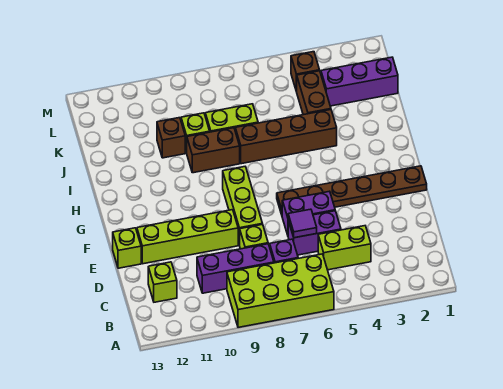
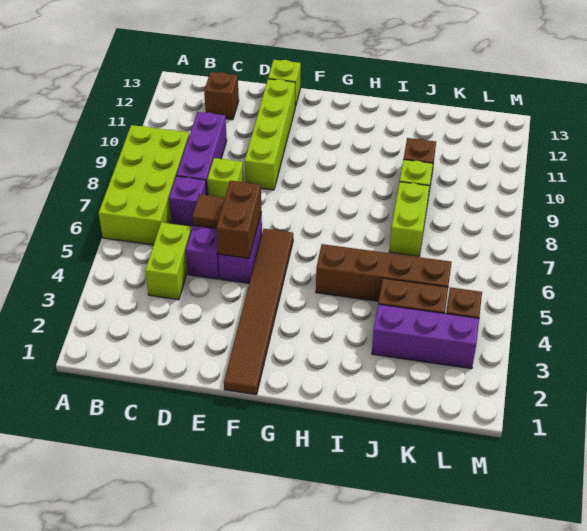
lime brick C12 level 1 -> brown brick C12 level 1
purple tile D6 level 2 -> brown tile D6 level 2
lime brick E8:G8 level 1 -> none
brown plate F1:F6 level 1 -> brown tile F1:F6 level 1
brown brick I4:I7 level 1 -> brown brick H5:K5 level 1
brown brick I8:I9 level 1 -> brown brick E5:E6 level 2
purple brick K1:K3 level 1 -> purple brick J3:L3 level 1

